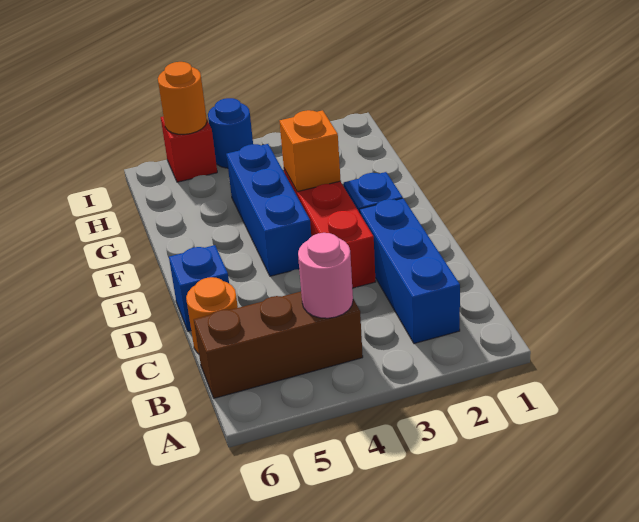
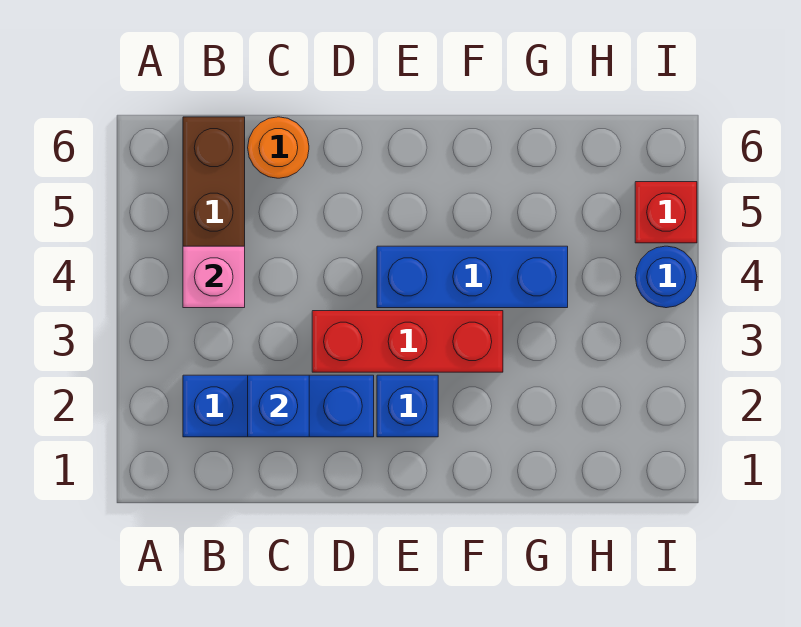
pink round brick B4 level 2 -> pink brick B4 level 2
blue brick D6 level 1 -> blue brick C2 level 2
orange brick F3 level 2 -> none
orange round brick I5 level 2 -> none

